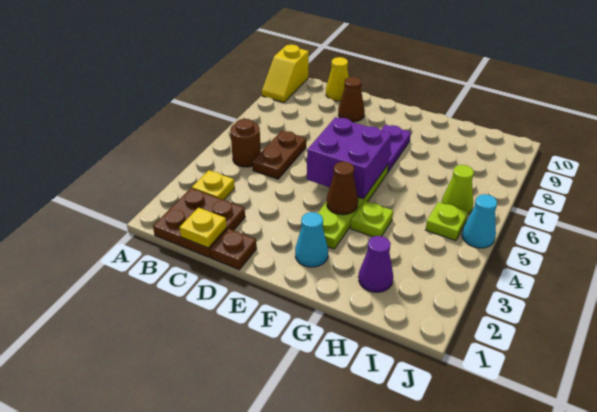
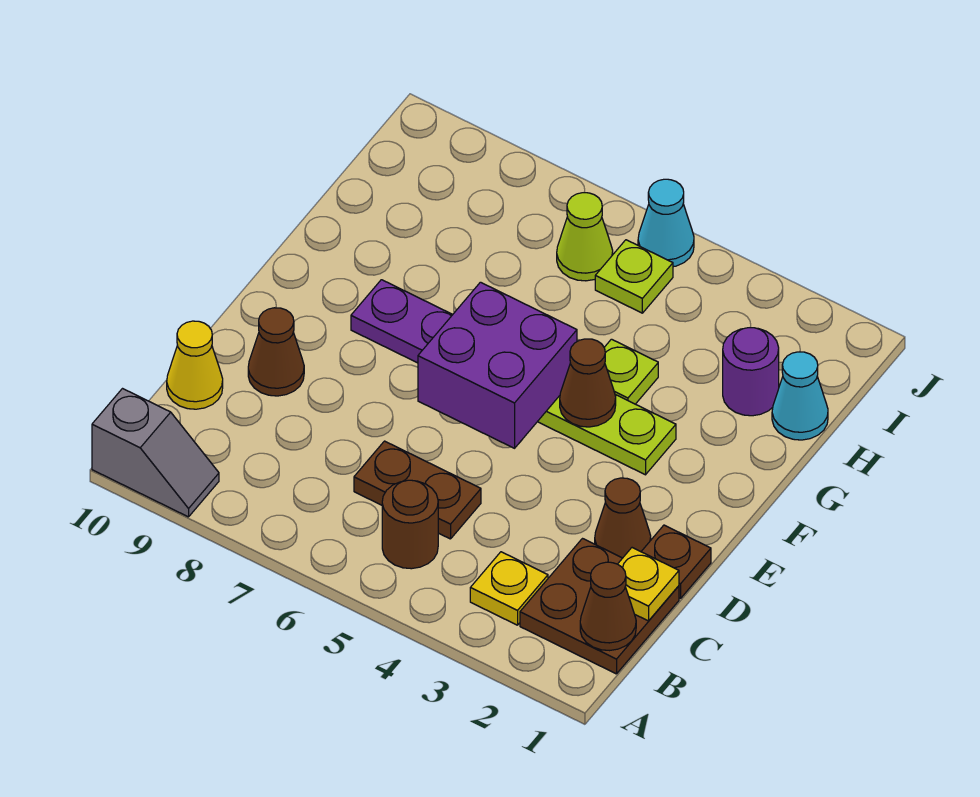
yellow slope A9:A10 level 1 top 10 -> grey slope A9:A10 level 1 top 10
none -> brown cone B1 level 2
none -> brown cone D2 level 1
cyan cone F2 level 1 -> cyan cone H1 level 1
purple cone H2 level 1 -> purple round brick H2 level 1

